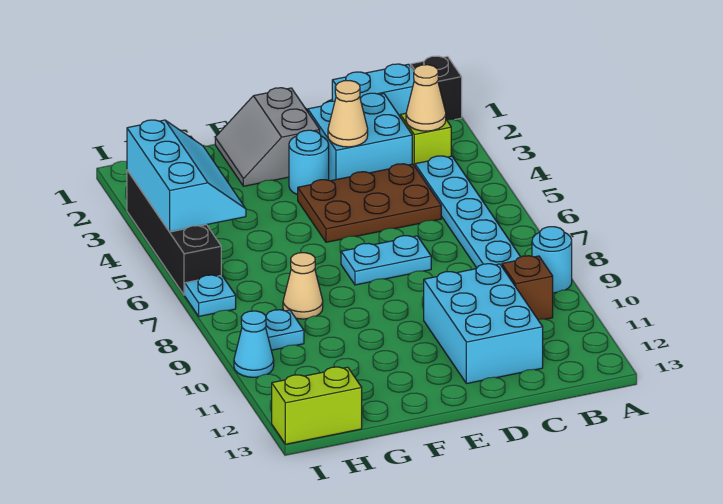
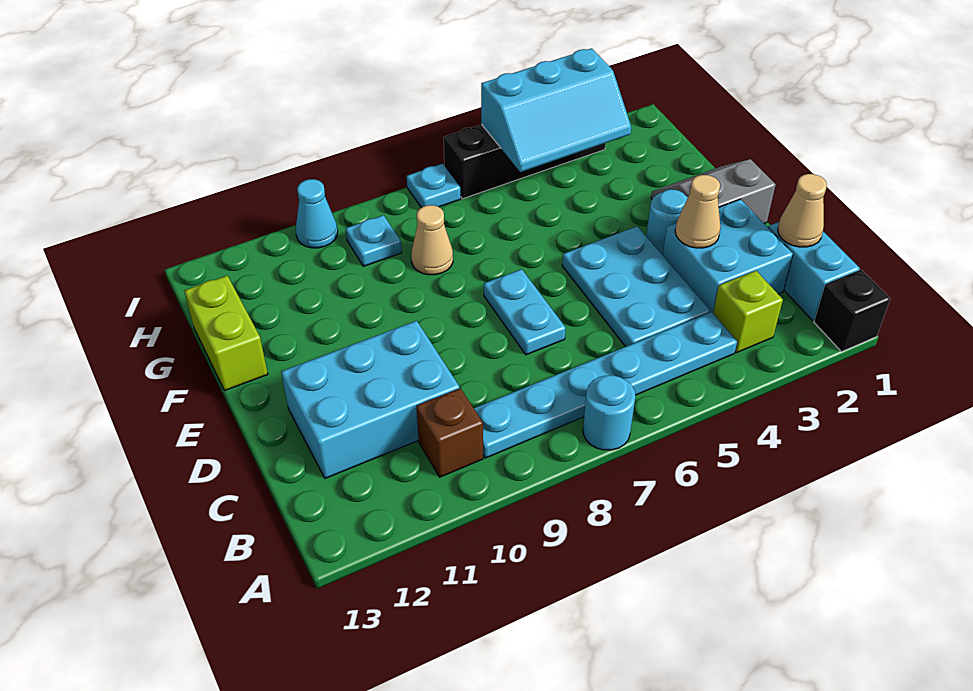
cyan round brick A9 level 1 -> cyan round brick A7 level 1
tan cone B3 level 2 -> tan cone C1 level 2
brown plate C4:E5 level 1 -> cyan plate C4:E5 level 1
lime brick H13:I13 level 1 -> lime brick F13:G13 level 1

